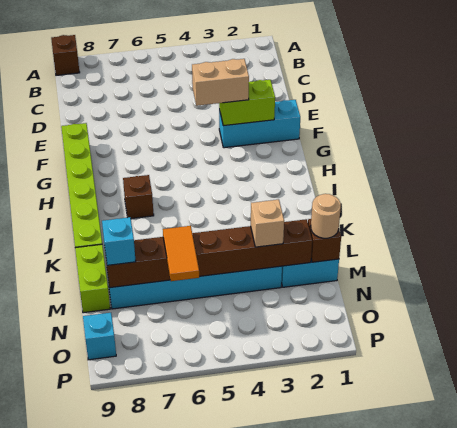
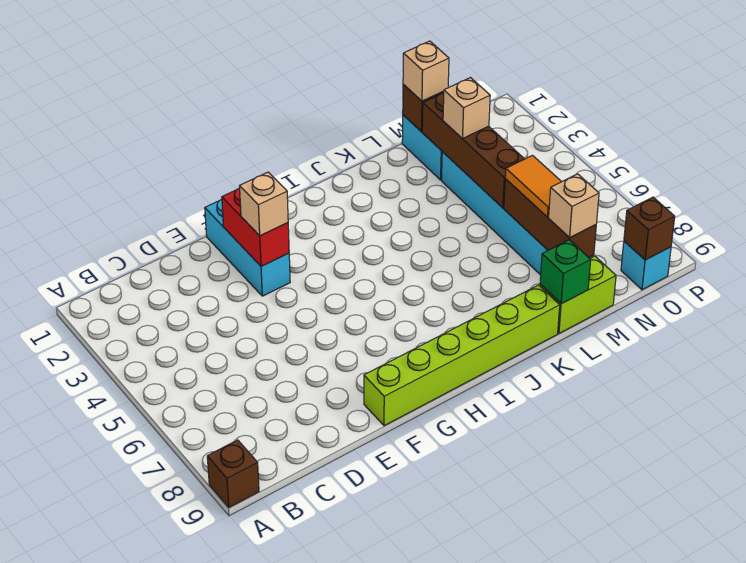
lime brick F2:F3 level 2 -> red brick F2:F3 level 2
tan brick F3:F4 level 3 -> tan brick F3 level 3
brown brick I7 level 1 -> brown brick O9 level 2
none -> green brick L9 level 2
tan round brick M1 level 3 -> tan brick M1 level 3
orange tile M6:N6 level 3 -> orange tile M6:M7 level 3
cyan brick M8 level 3 -> tan brick M8 level 3

